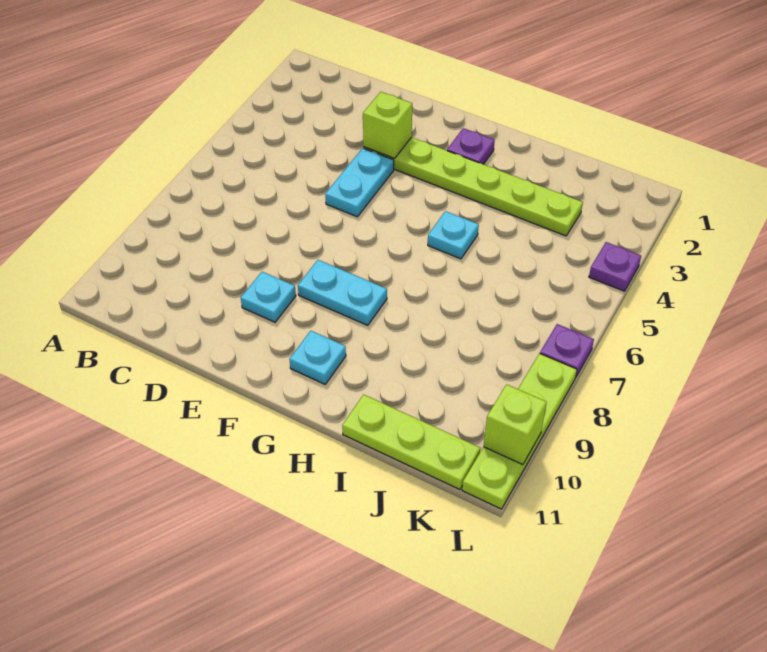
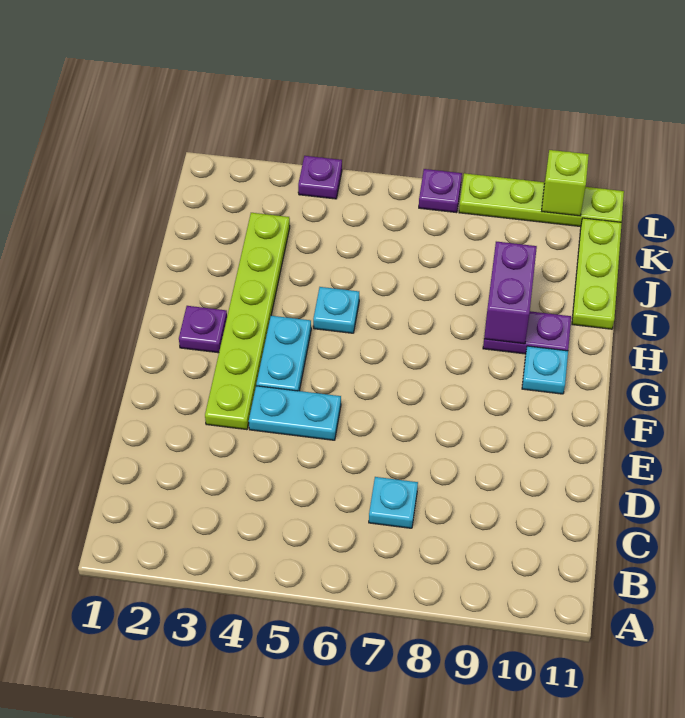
lime brick E3 level 2 -> none
cyan plate E9 level 1 -> cyan plate C7 level 1
cyan plate F8:G8 level 1 -> cyan plate F4:G4 level 1
none -> purple plate H9:H10 level 1
none -> purple brick H9:I9 level 2

